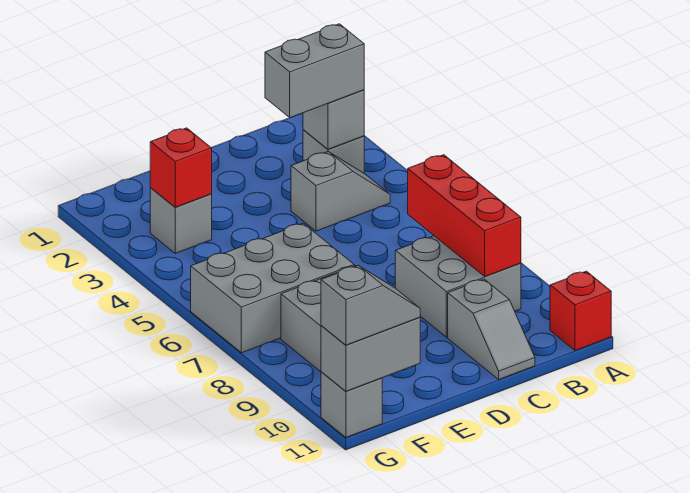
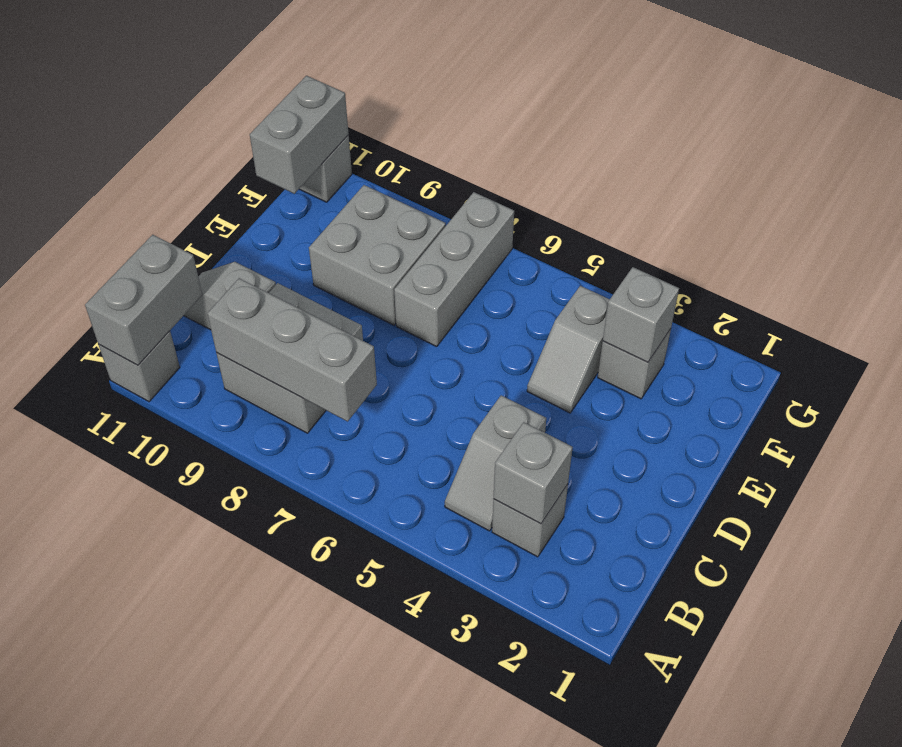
red brick A11 level 1 -> grey brick A11 level 1
grey brick B3:C3 level 3 -> grey brick A11:B11 level 2
red brick B7:B9 level 2 -> grey brick B7:B9 level 2
grey brick E6:G7 level 1 -> grey brick E7:G7 level 1
red brick F3 level 2 -> grey brick F3 level 2
grey slope F11:G11 level 3 top G -> grey slope E4:F4 level 1 top F

